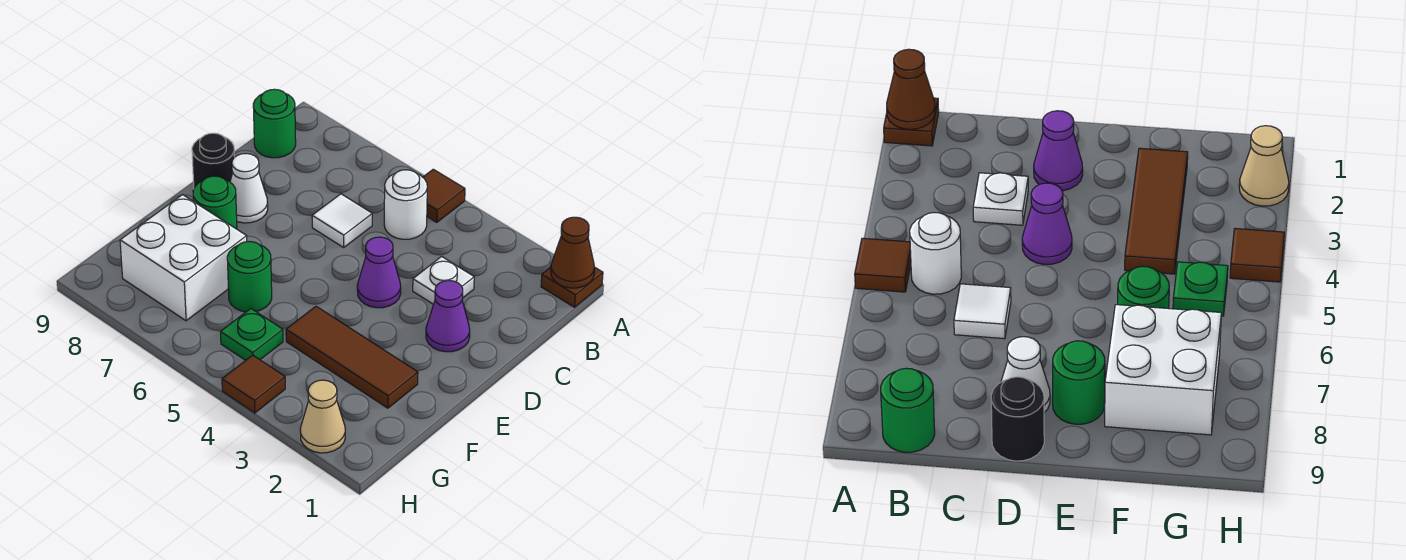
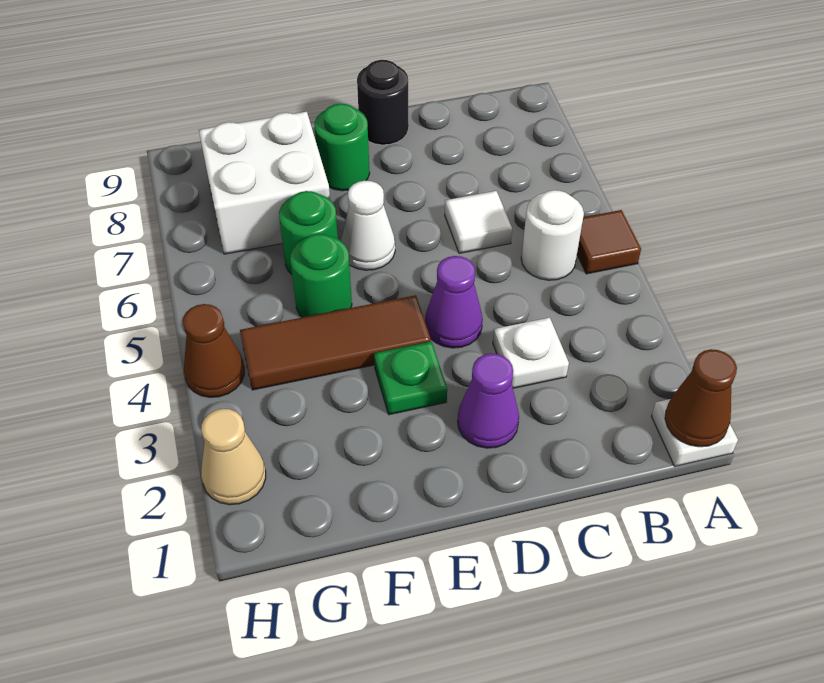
brown plate A1 level 1 -> white plate A1 level 1
green round brick B9 level 1 -> green round brick F5 level 1
white cone D8 level 1 -> white cone E6 level 1
brown tile F2:F4 level 1 -> brown tile E4:G4 level 1
green plate G5 level 1 -> green plate E3 level 1
brown tile H4 level 1 -> brown cone H4 level 1

